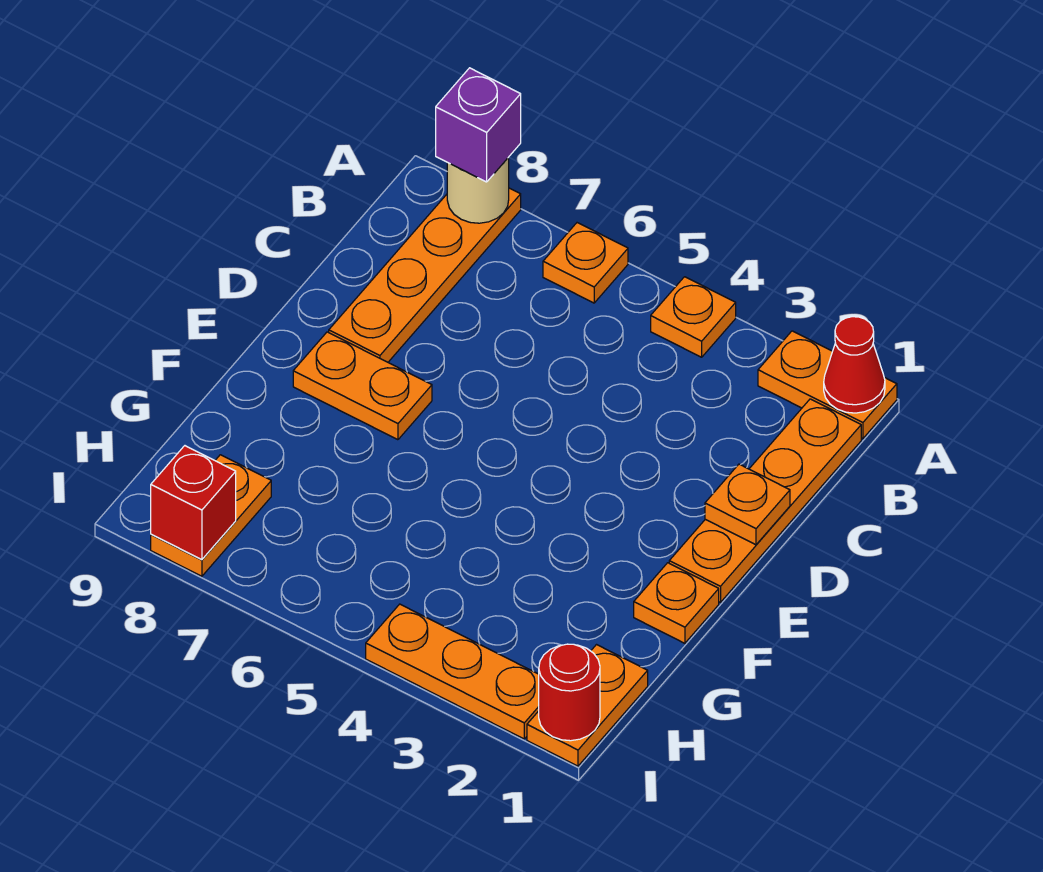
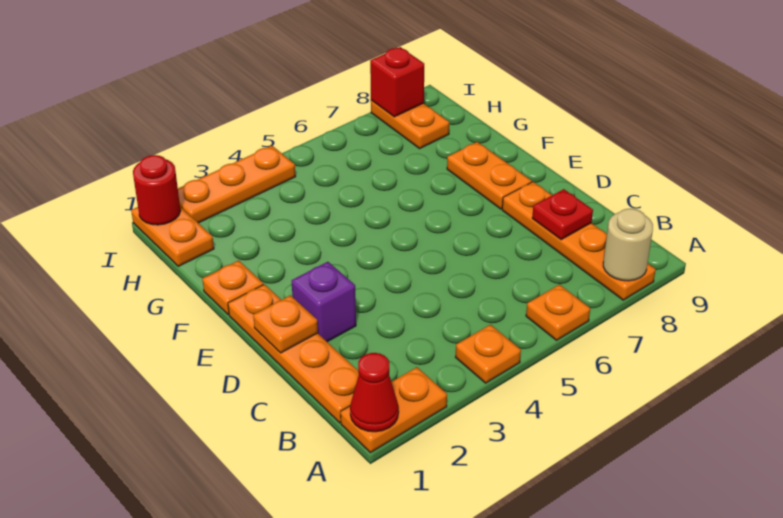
purple brick A8 level 3 -> purple brick D2 level 1
none -> red plate C8 level 2
orange plate E7:E8 level 1 -> orange plate E8:F8 level 1

